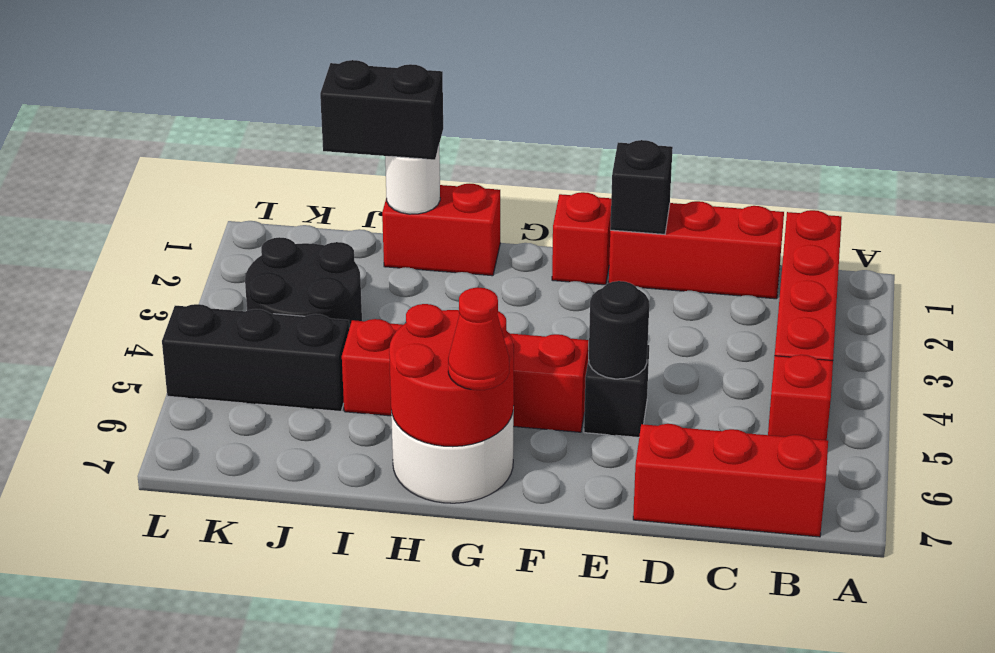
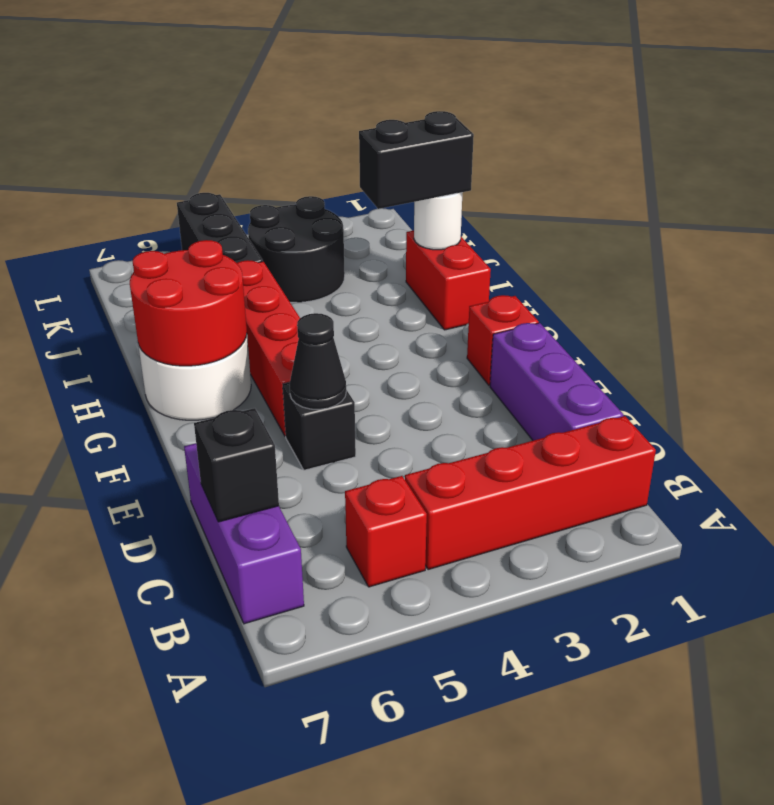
red brick B7:D7 level 1 -> purple brick B7:D7 level 1
red brick C1:E1 level 1 -> purple brick C1:E1 level 1
black brick E1 level 2 -> black brick C7 level 2
black round brick E5 level 2 -> black cone E5 level 2
red cone G7 level 3 -> none
black brick I1:J1 level 3 -> black brick I1:I2 level 3

